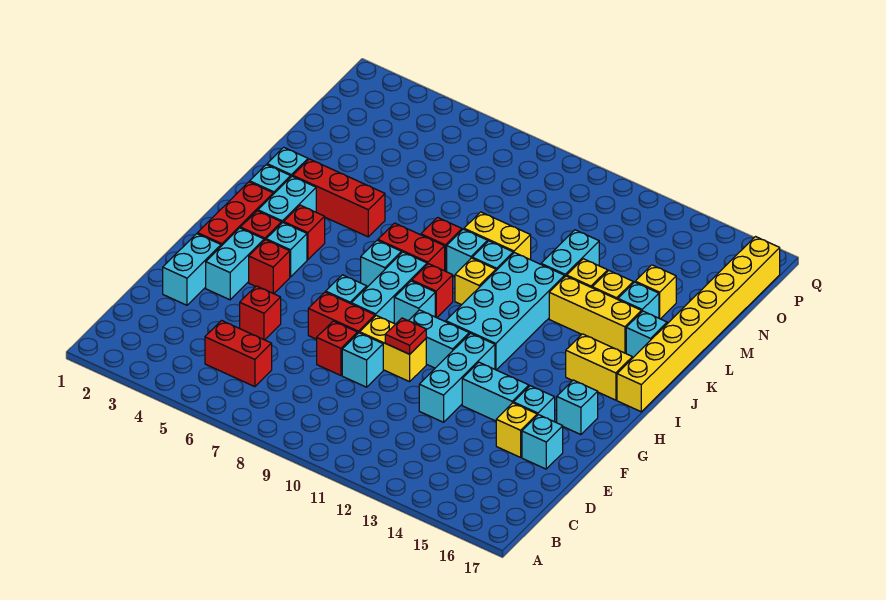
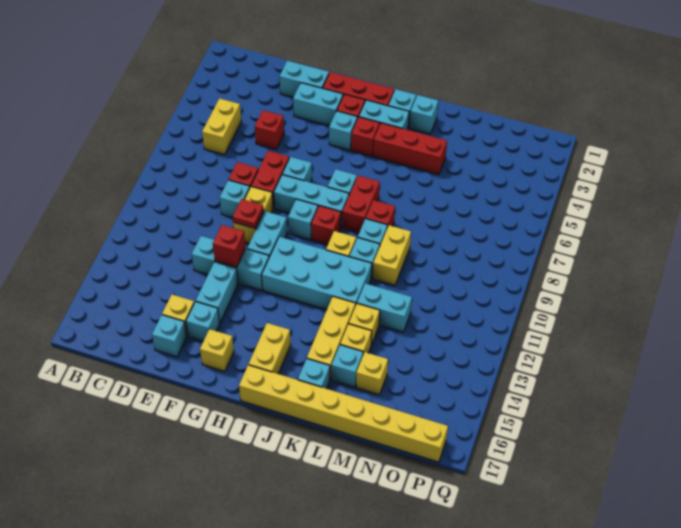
red brick C5:C6 level 1 -> yellow brick C5:C6 level 1
red brick G4 level 1 -> red brick F12 level 2
cyan brick G16 level 1 -> yellow brick G16 level 1
red brick K3:K5 level 1 -> red brick J4:L4 level 1

